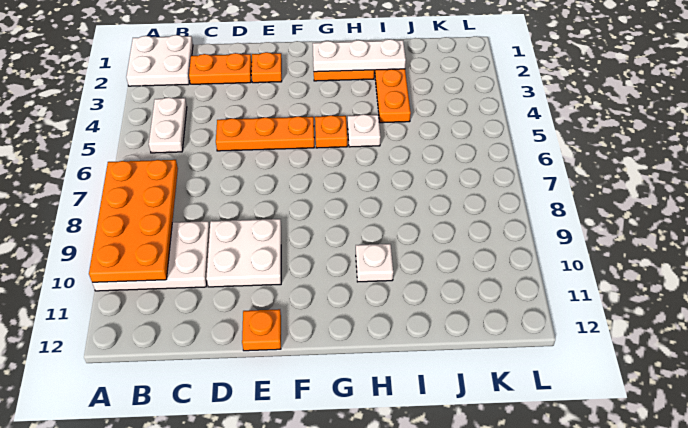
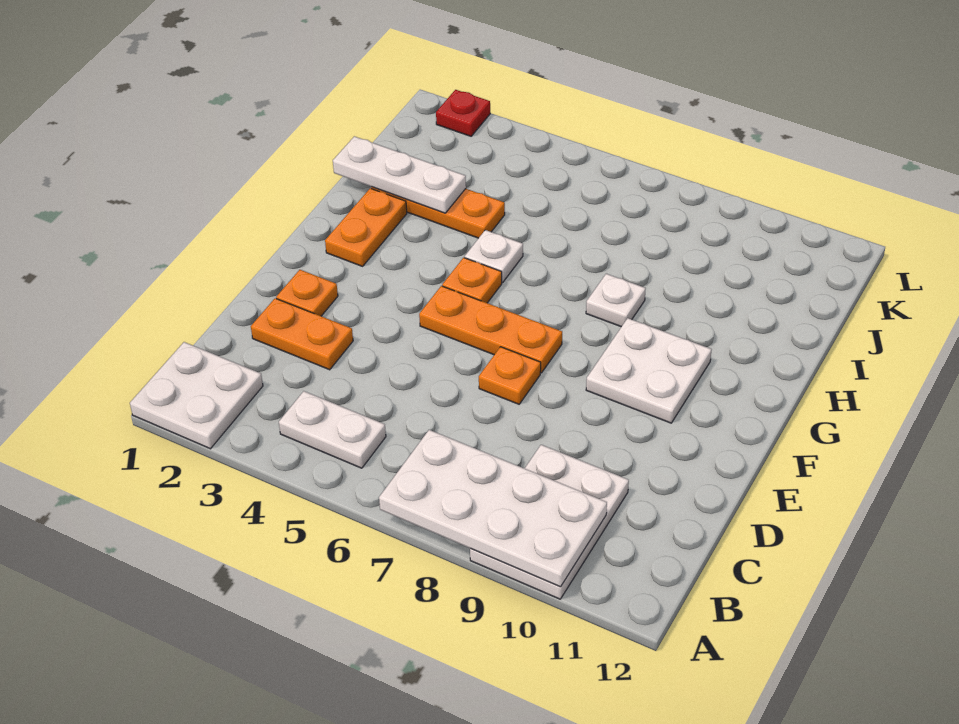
orange plate A7:B10 level 2 -> white plate A7:B10 level 2
orange plate C2:D2 level 1 -> orange plate D2:D3 level 1
orange plate D5:F5 level 1 -> orange plate F5:F7 level 1
white plate D9:E10 level 1 -> white plate F9:G10 level 1
orange plate E12 level 1 -> orange plate E7 level 1
white plate G2:I2 level 2 -> white plate I1:I3 level 2
white plate H10 level 1 -> white plate H8 level 1
none -> red plate L2 level 1

